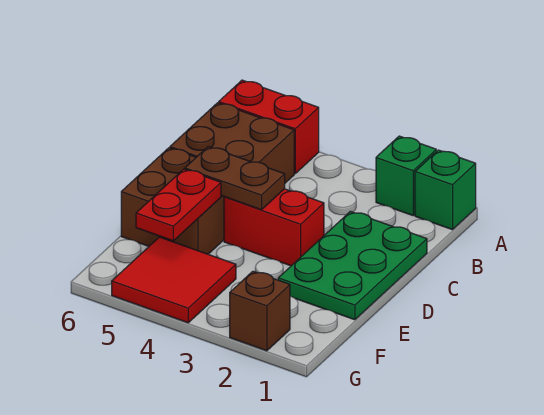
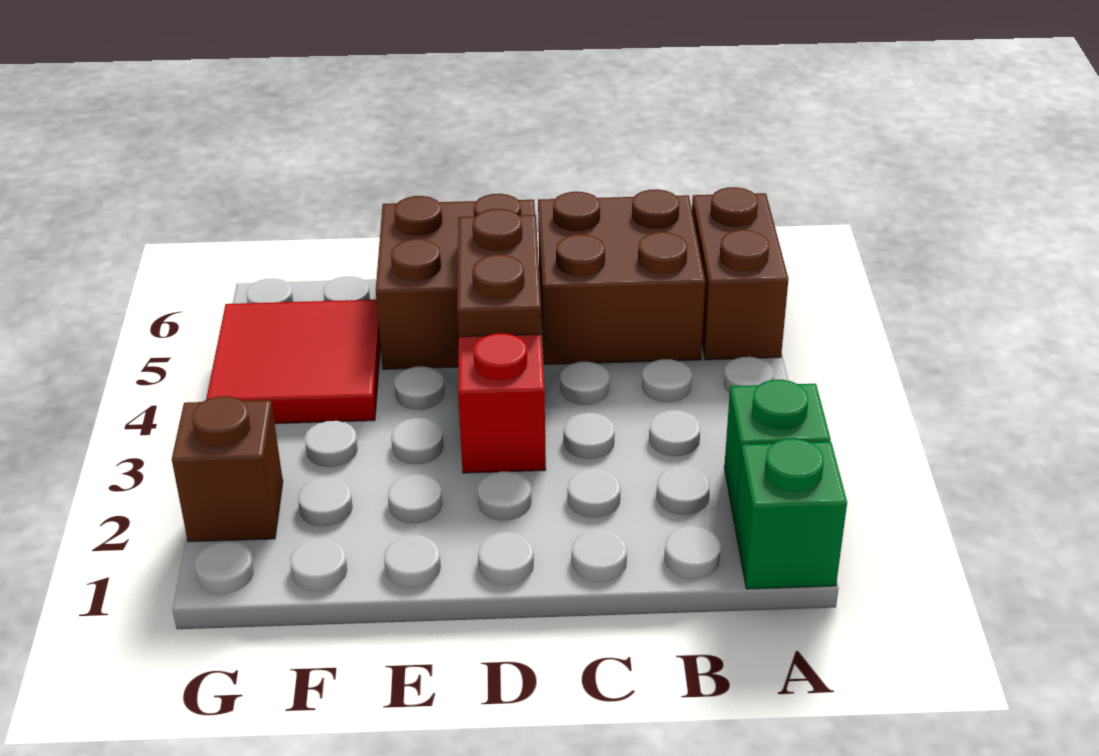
red brick A5:A6 level 1 -> brown brick A5:A6 level 1
green plate C1:E2 level 1 -> none
red plate E5:F5 level 2 -> none

